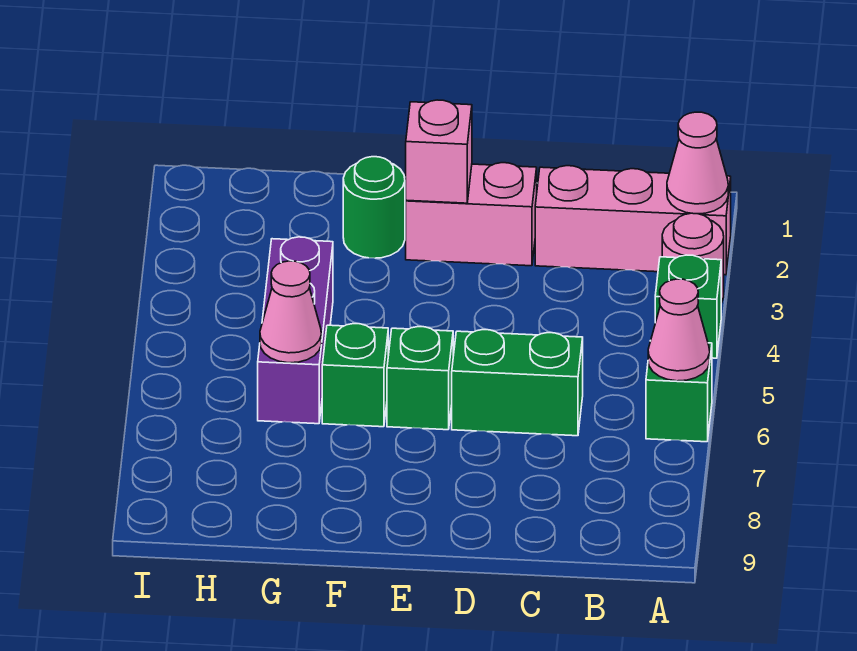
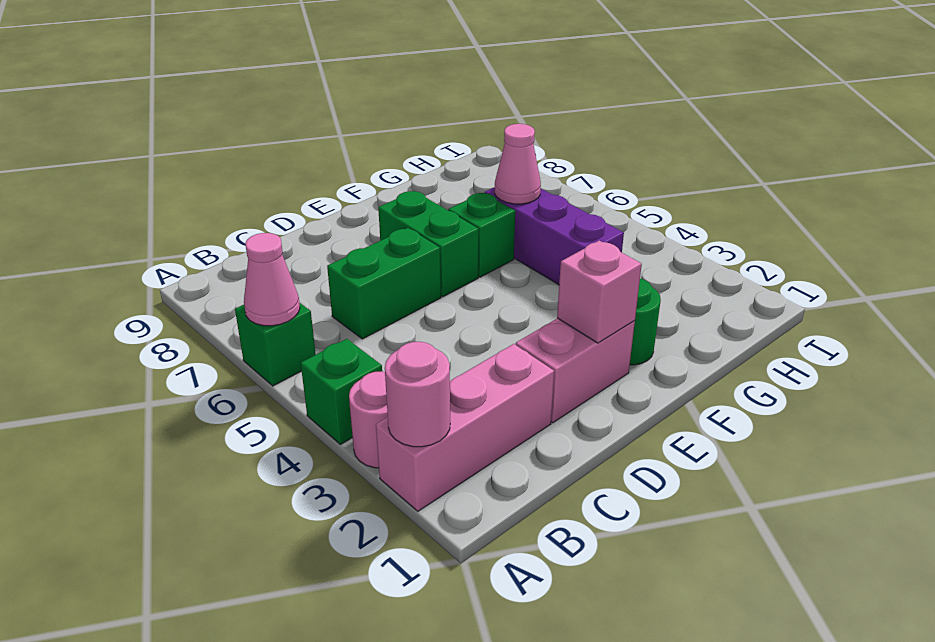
pink cone A2 level 2 -> pink round brick A2 level 2
green brick E6 level 1 -> green brick E6:E7 level 1

